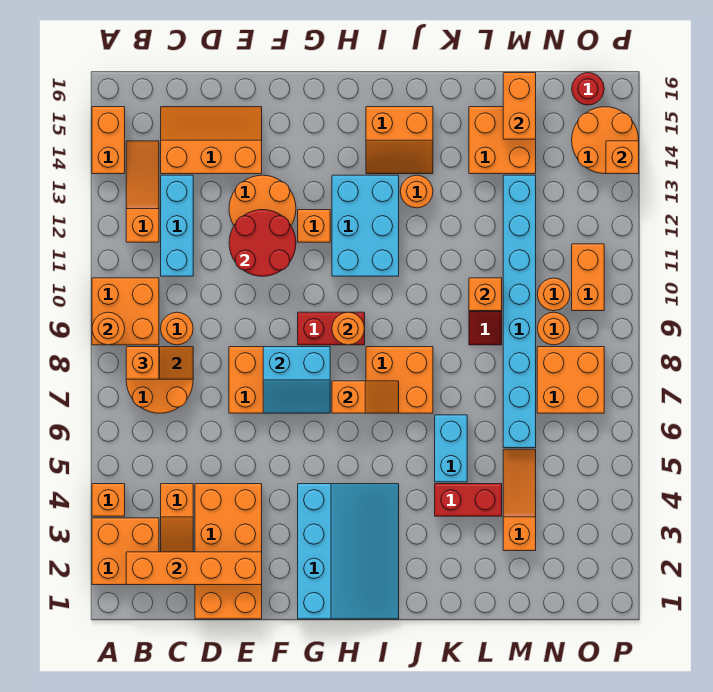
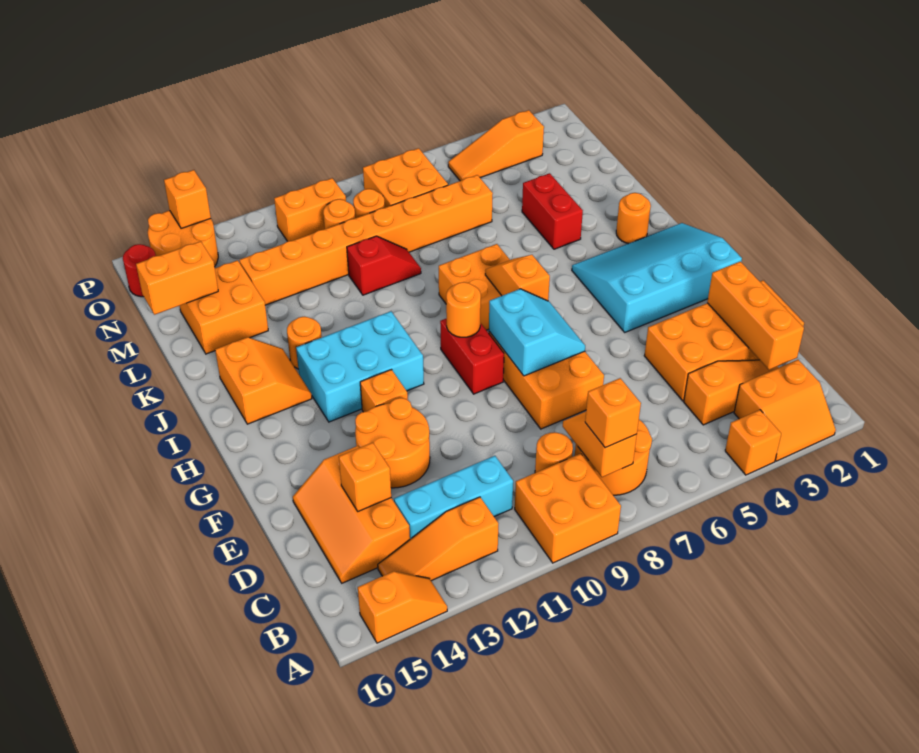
orange brick A2:B3 level 1 -> orange slope A2:B3 level 1 top B
orange round brick A9 level 2 -> orange round brick J2 level 1
orange brick A14:A15 level 1 -> orange slope A14:A15 level 1 top 15
orange brick B2:E2 level 2 -> orange brick C2:E2 level 2
red round brick E11:F12 level 2 -> none
cyan brick K5:K6 level 1 -> none
orange brick L10 level 2 -> orange brick D14 level 2
orange slope M3:M5 level 1 top 3 -> orange slope O3:O5 level 1 top 3
cyan brick M6:M13 level 1 -> orange brick M6:M13 level 1

